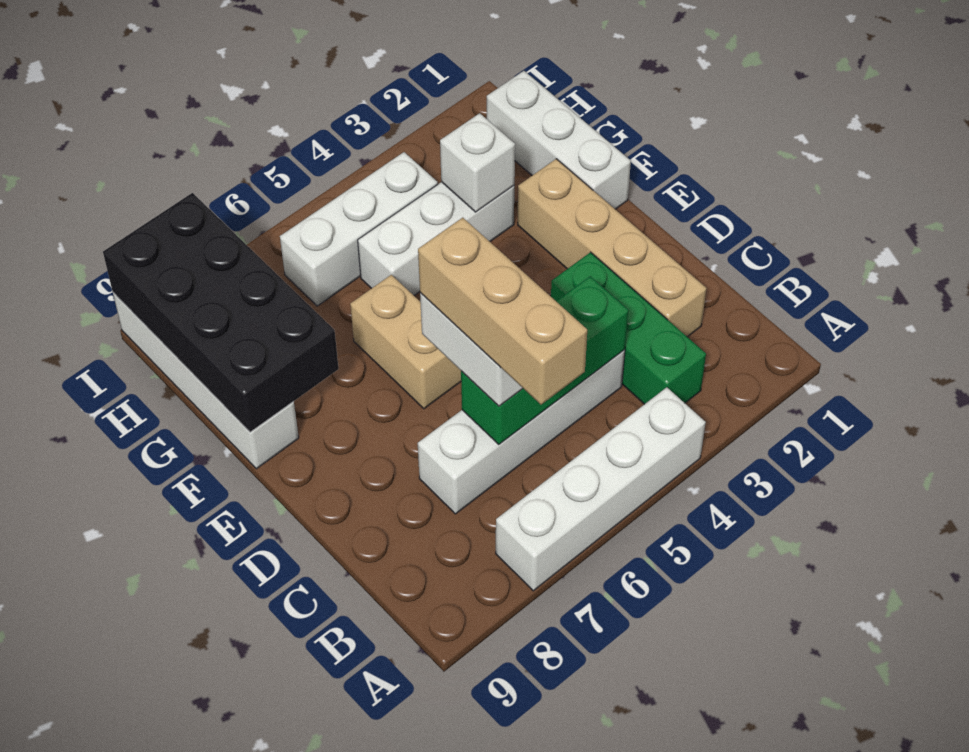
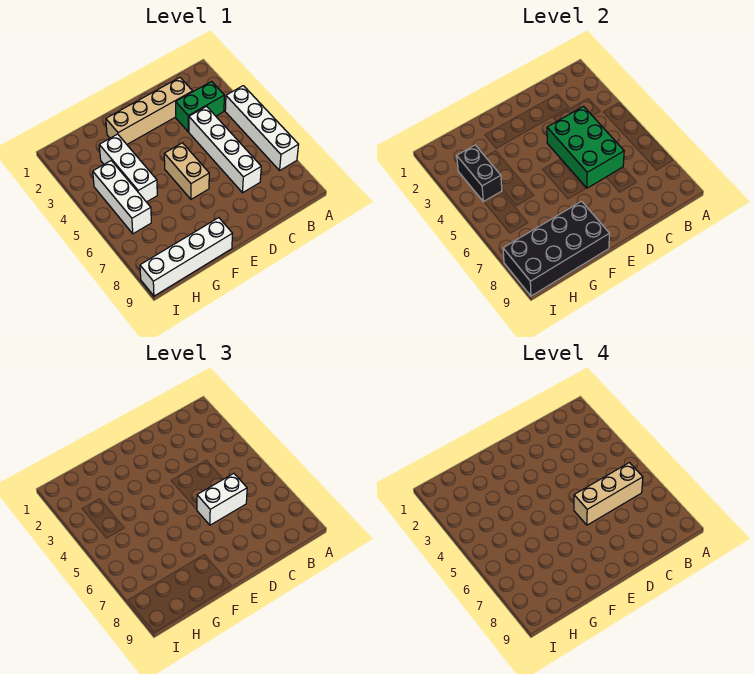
green brick B3:D3 level 1 -> green brick B3:C3 level 1
green brick C4:C6 level 2 -> green brick C4:D6 level 2
tan brick E6:F6 level 1 -> tan brick E5:E6 level 1
white brick F1:H1 level 1 -> none
white brick G3 level 2 -> none
none -> black brick H3:H4 level 2

